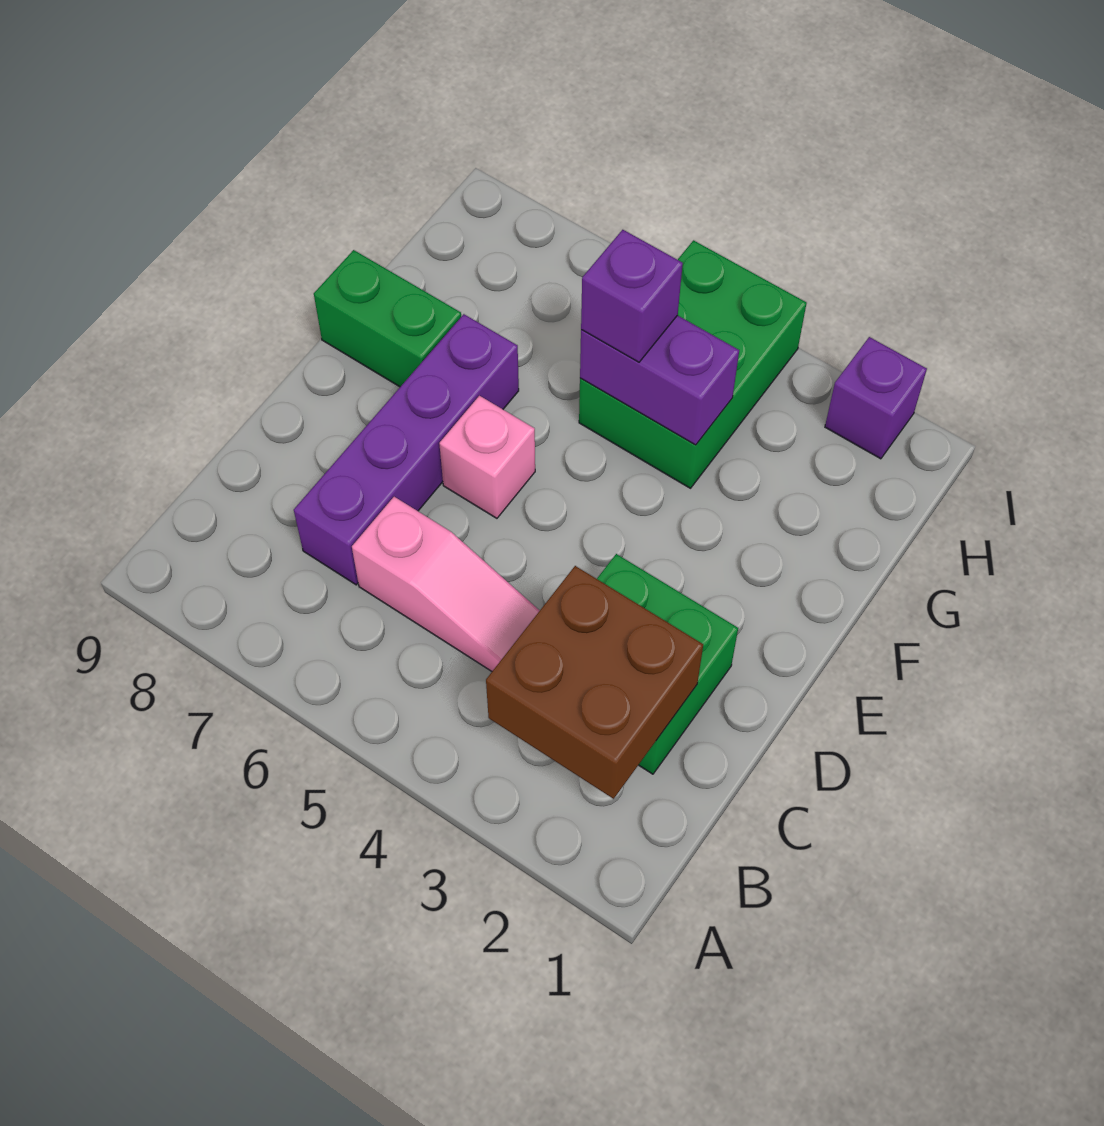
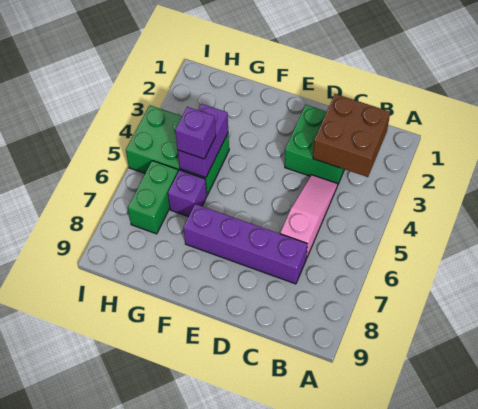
pink brick E6 level 1 -> none
green brick F8:F9 level 1 -> green brick H6:H7 level 1
purple brick I2 level 1 -> purple brick G6 level 1

